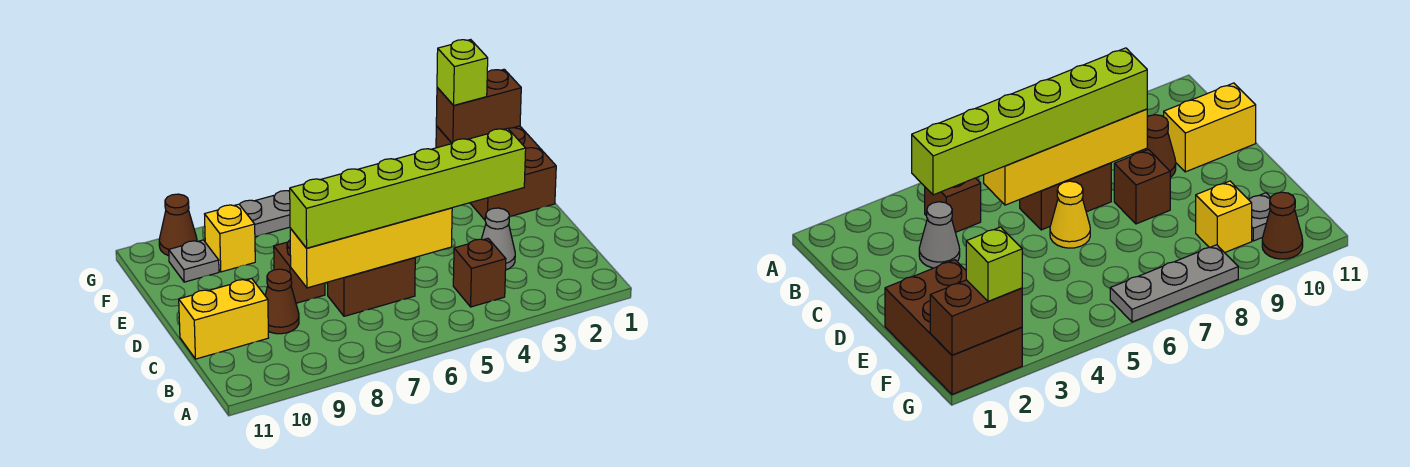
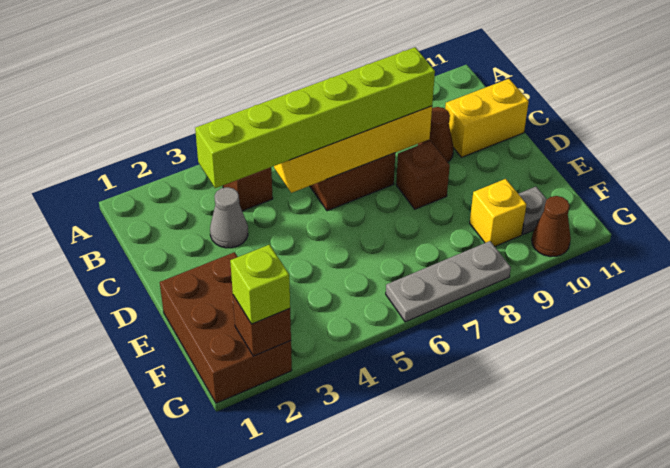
yellow cone D6 level 1 -> none
brown brick G1:G2 level 2 -> brown brick G2 level 2

